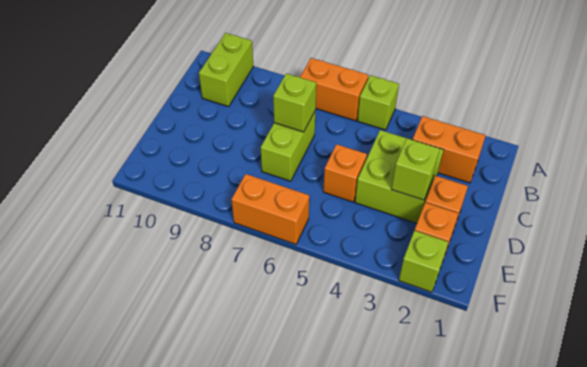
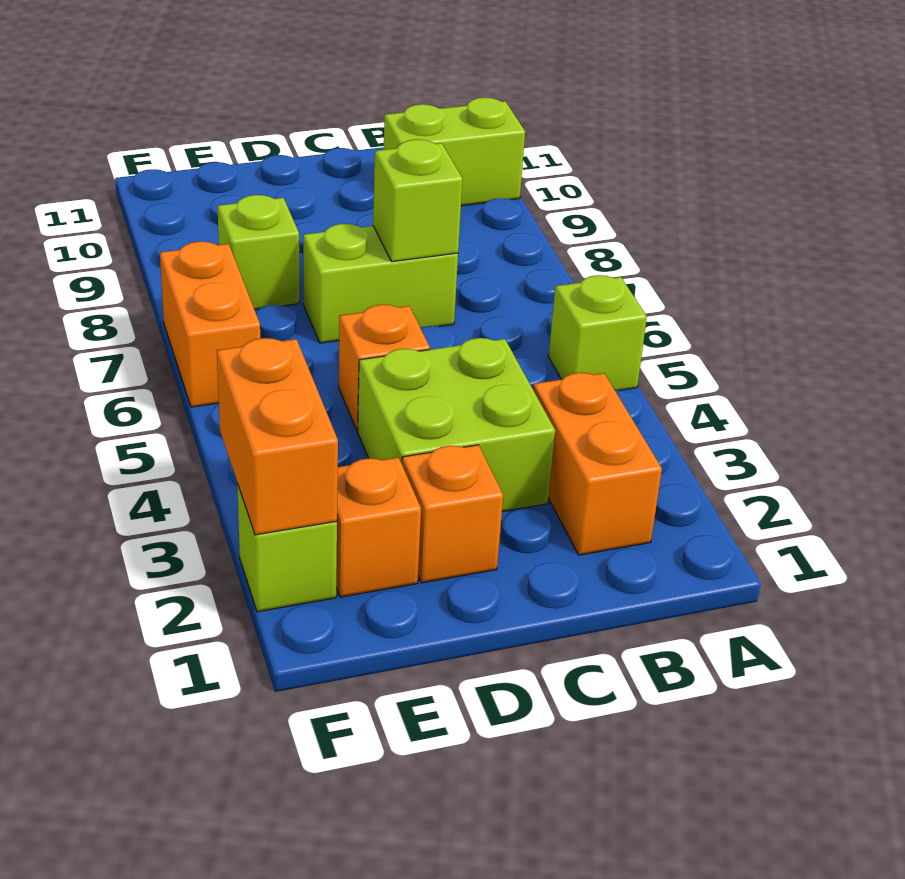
orange brick A6:A7 level 1 -> orange brick F2:F3 level 2
lime brick D3 level 2 -> lime brick E8 level 1

